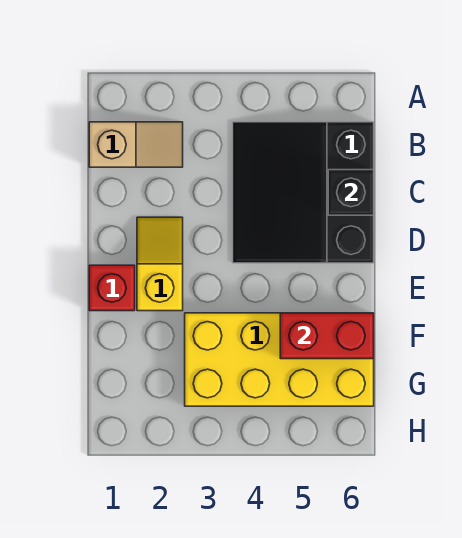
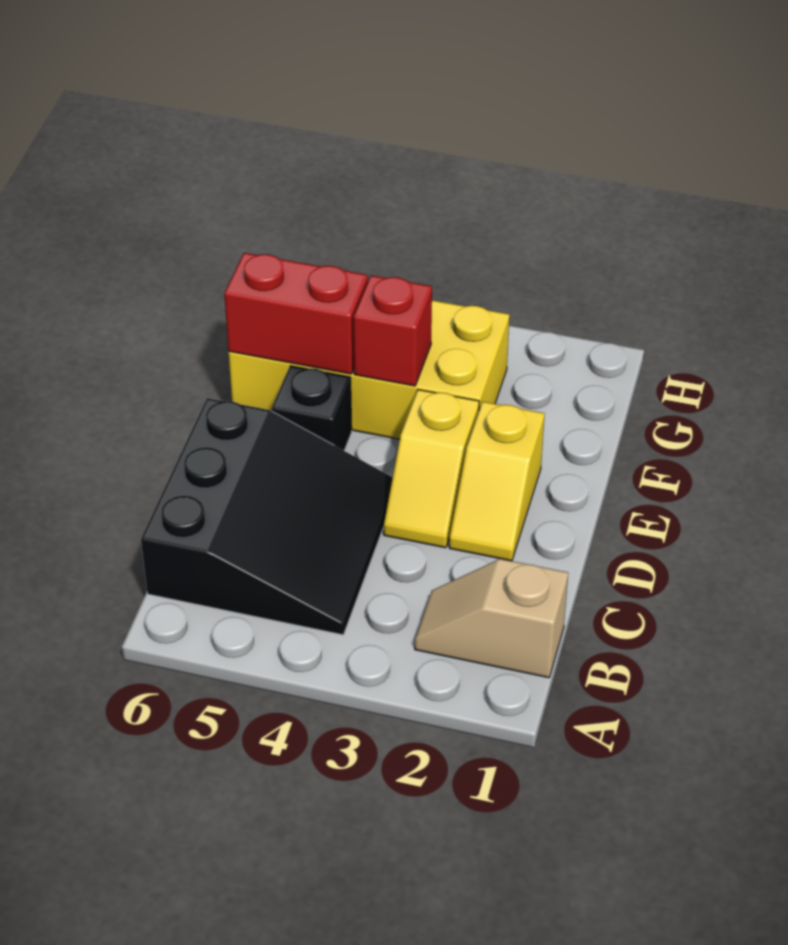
black brick C6 level 2 -> black brick E5 level 1
none -> yellow slope D3:E3 level 1 top E
red brick E1 level 1 -> red brick F4 level 2

